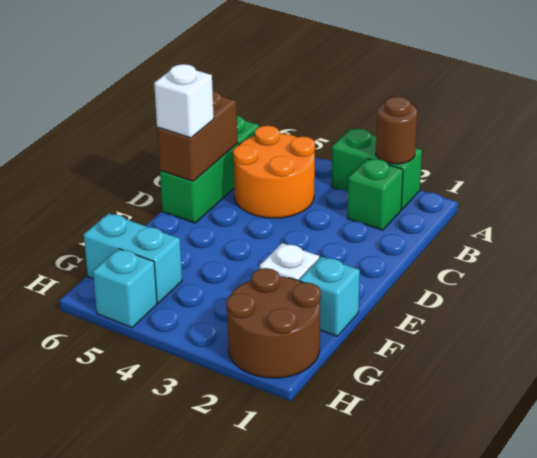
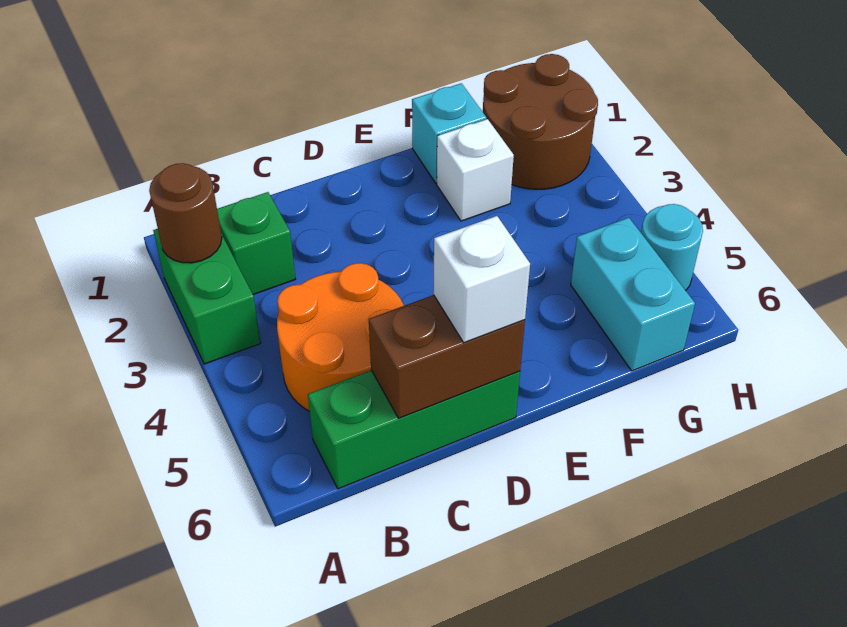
cyan brick H5 level 1 -> cyan round brick H5 level 1

